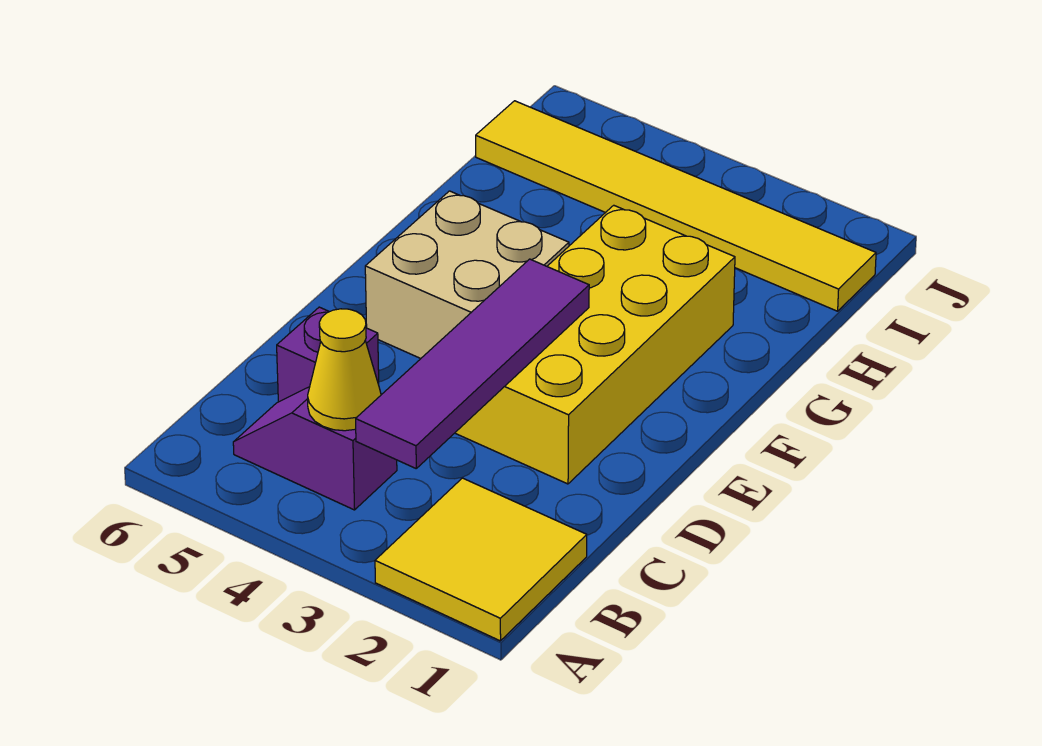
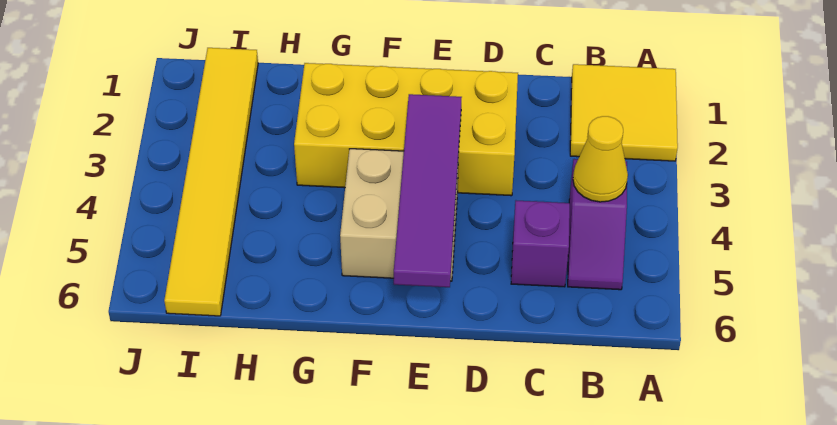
purple tile B3:E3 level 2 -> purple tile E3:E6 level 2

